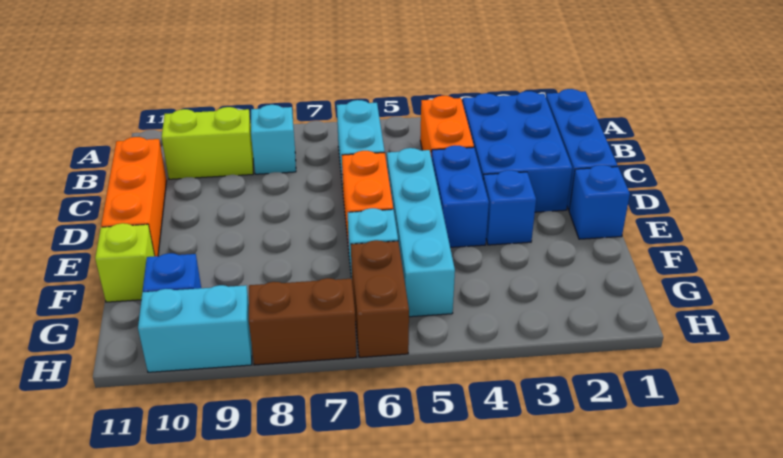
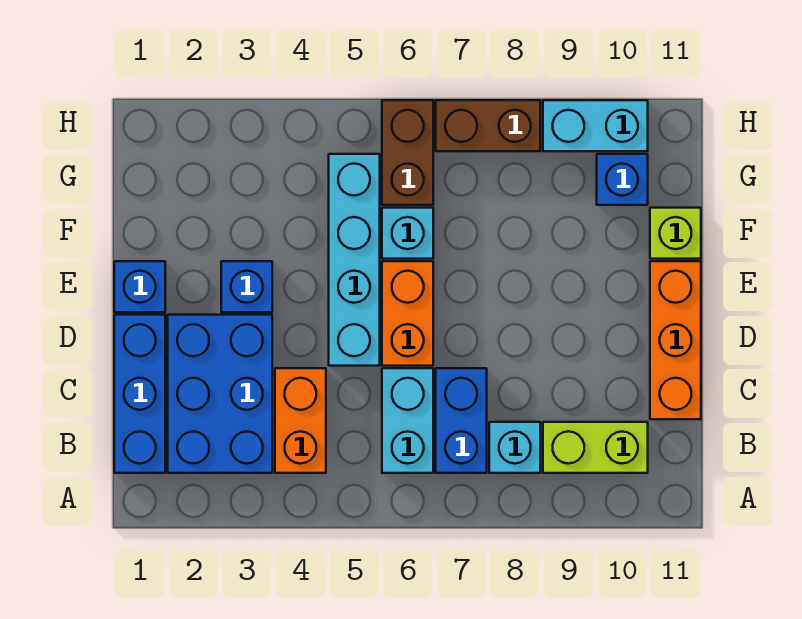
blue brick D4:E4 level 1 -> blue brick B7:C7 level 1

